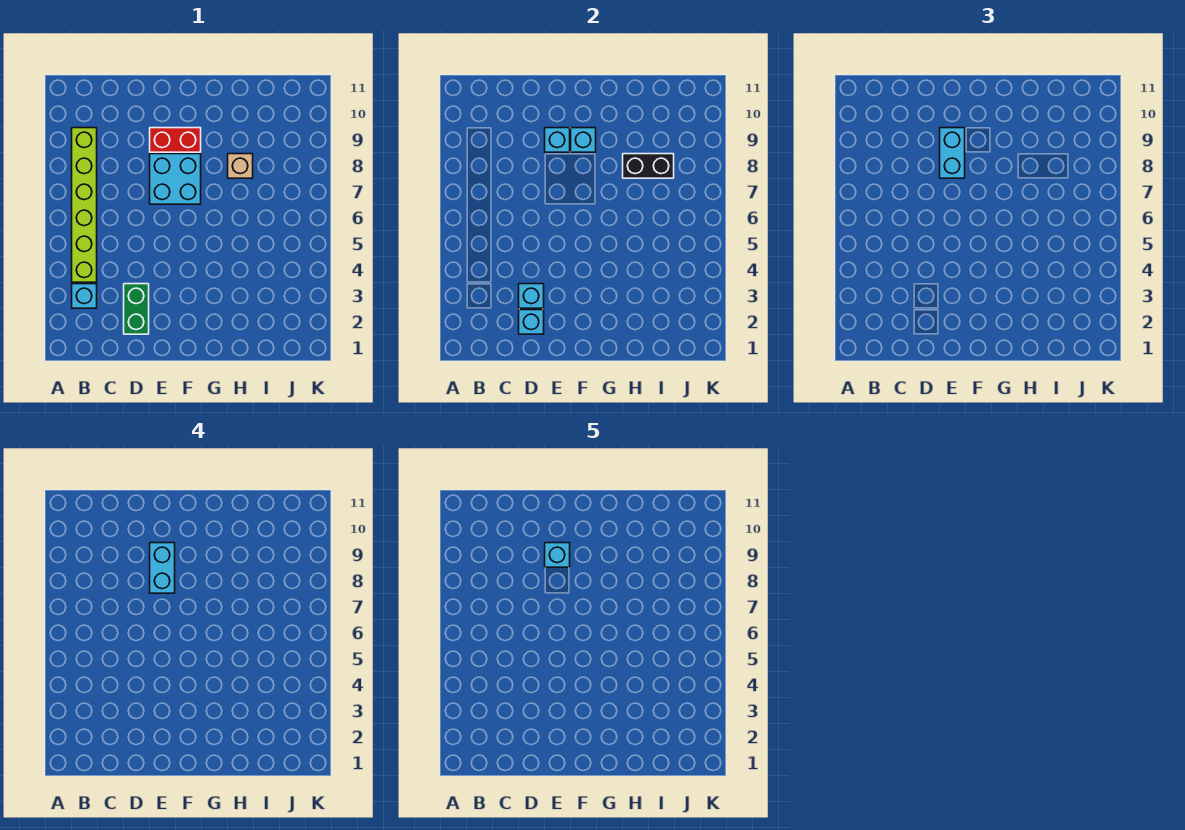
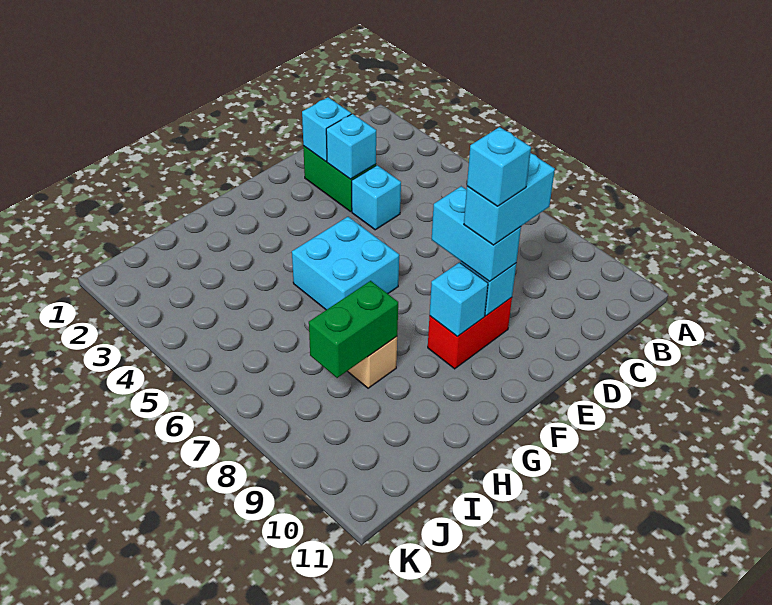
cyan brick B3 level 1 -> cyan brick D4 level 1
lime brick B4:B9 level 1 -> none
cyan brick E7:F8 level 1 -> cyan brick F5:G6 level 1
cyan brick E8:E9 level 4 -> cyan brick D9:E9 level 4
black brick H8:I8 level 2 -> green brick H8:I8 level 2

